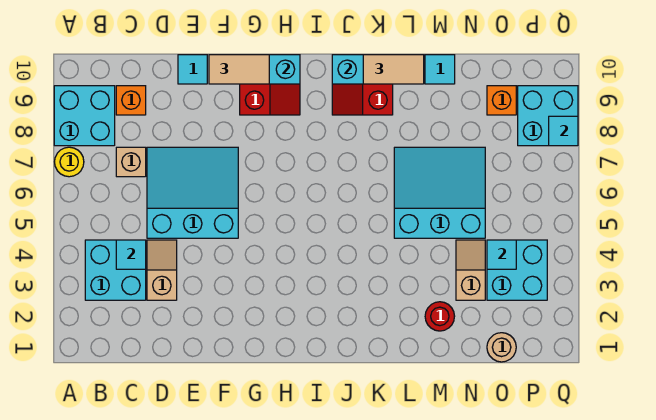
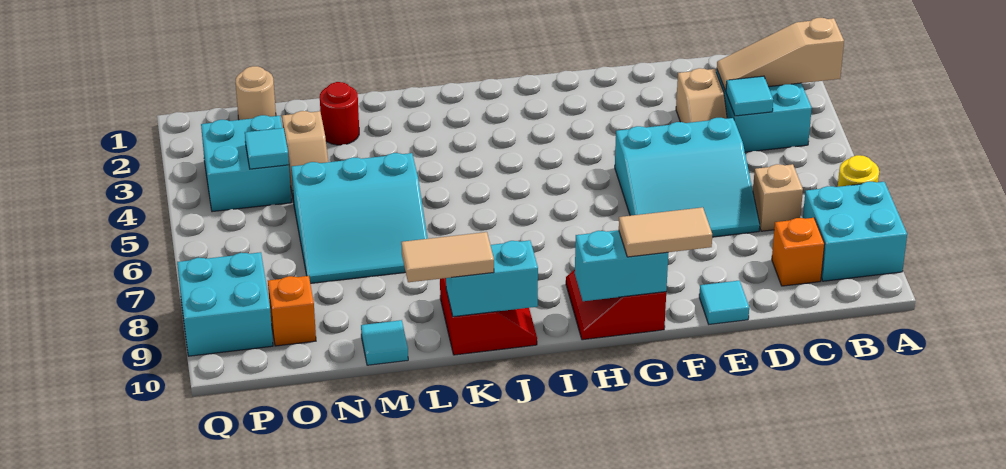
none -> tan slope A3:C3 level 2 top A
cyan tile Q8 level 2 -> none

